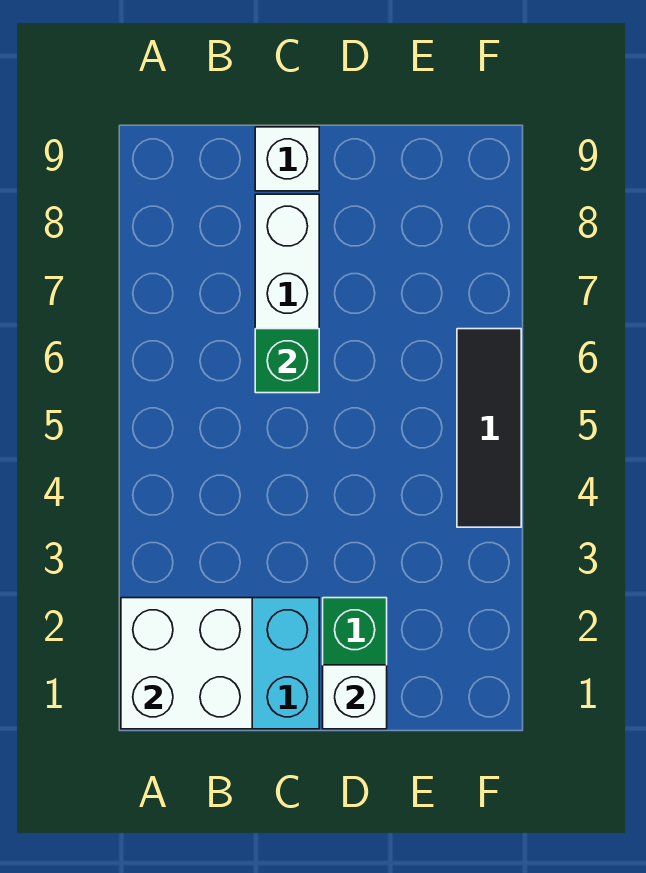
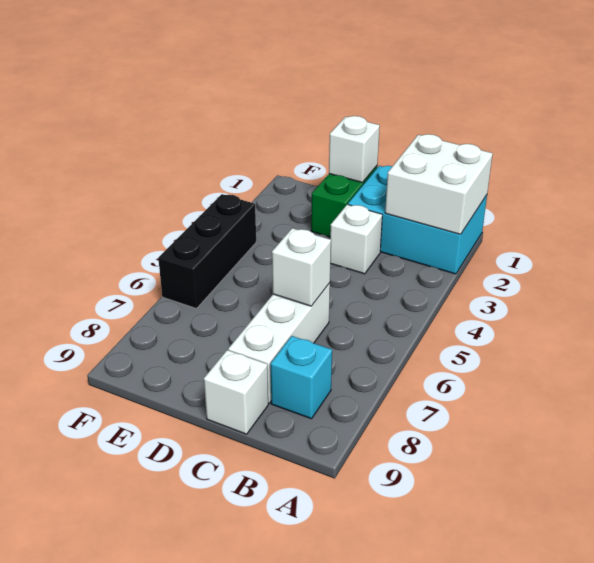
none -> cyan brick B8 level 1
none -> white brick C3 level 1
green brick C6 level 2 -> white brick C6 level 2
black tile F4:F6 level 1 -> black brick F4:F6 level 1

